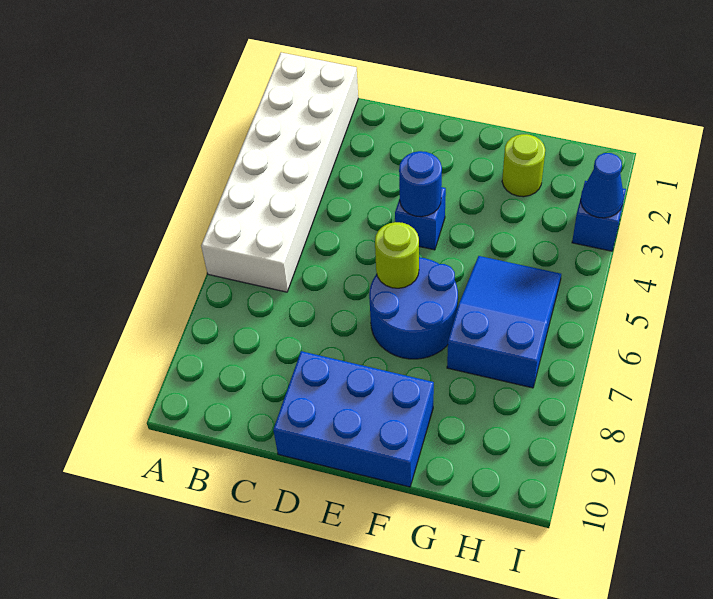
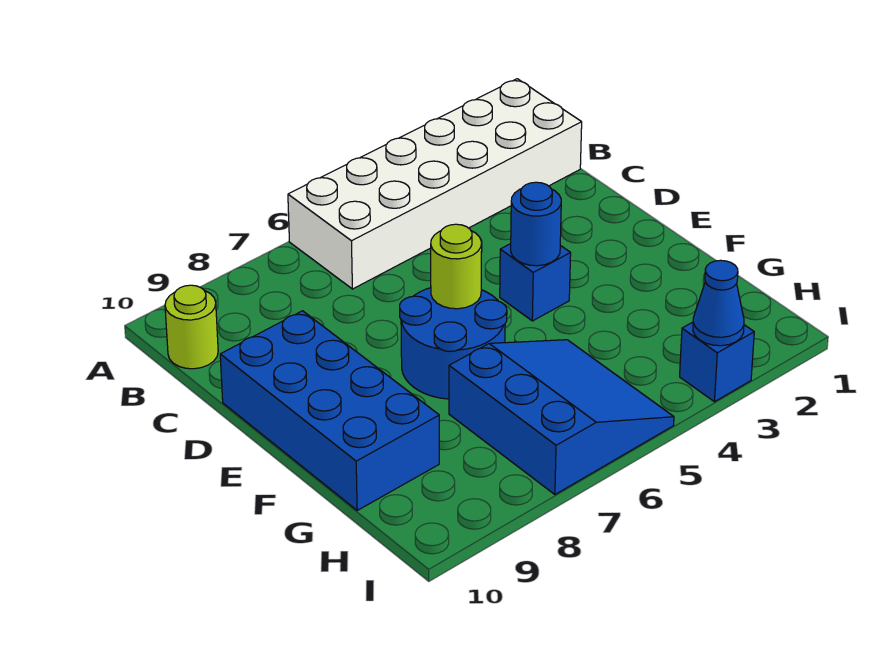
blue brick D9:F10 level 1 -> blue brick D9:G10 level 1
lime round brick G2 level 1 -> lime round brick B10 level 1
blue slope G5:H7 level 1 top 7 -> blue slope G5:I7 level 1 top 7

